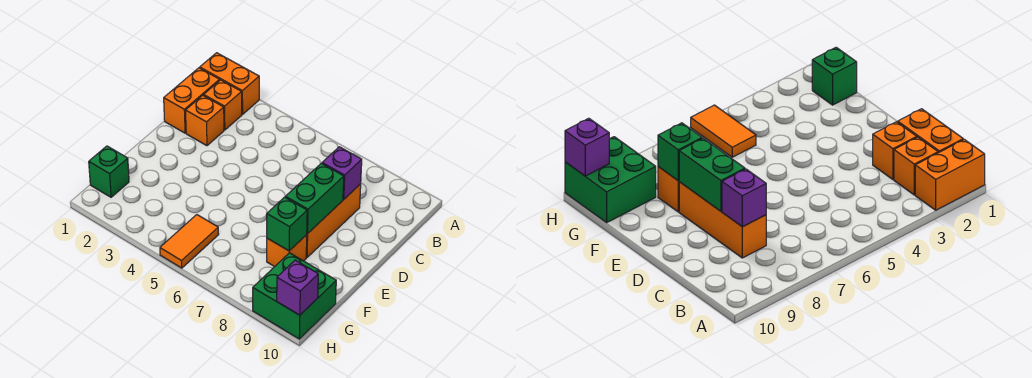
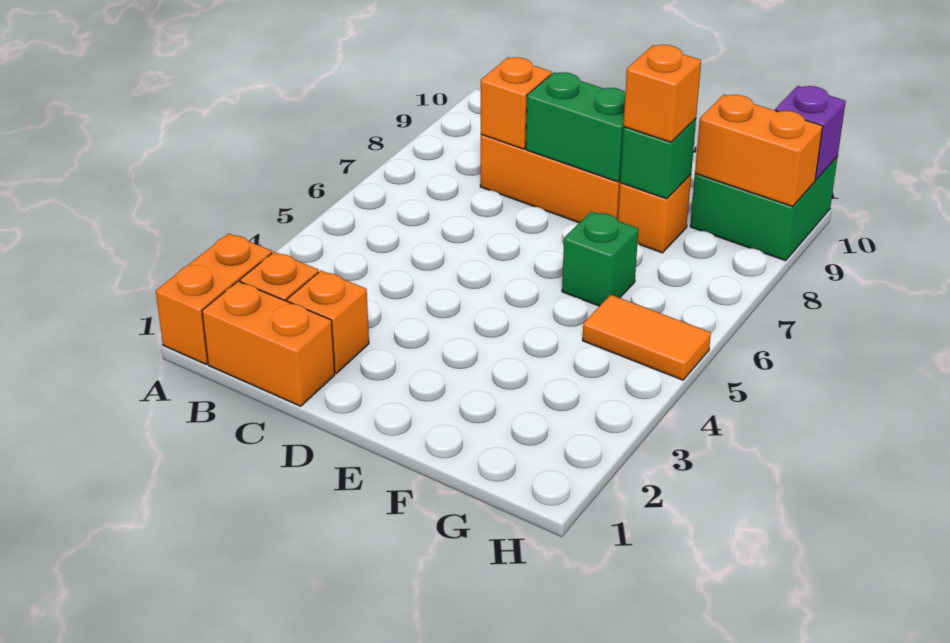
purple brick C8 level 2 -> orange brick C8 level 2
none -> orange brick F8 level 3
green brick G1 level 1 -> green brick F6 level 1
none -> orange brick G9:H9 level 2

